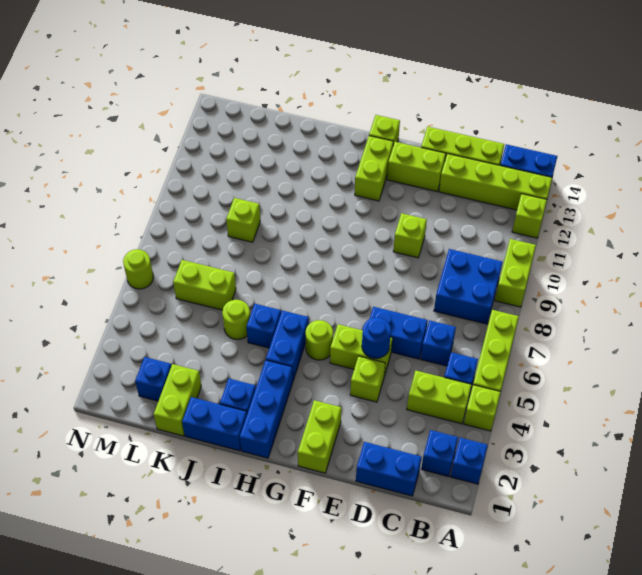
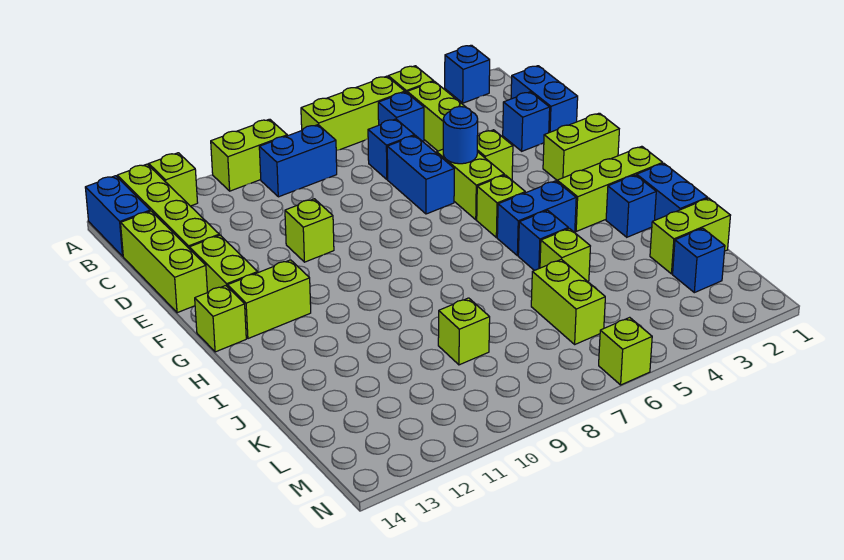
blue brick B2 level 1 -> blue brick D2 level 1
blue brick B8:C9 level 1 -> blue brick B8:B9 level 1
lime round brick G5 level 1 -> lime brick G5 level 1
blue brick H1:H3 level 1 -> lime brick H1:H3 level 1
lime round brick J5 level 1 -> lime brick J5 level 1
lime round brick N6 level 1 -> lime brick N6 level 1

